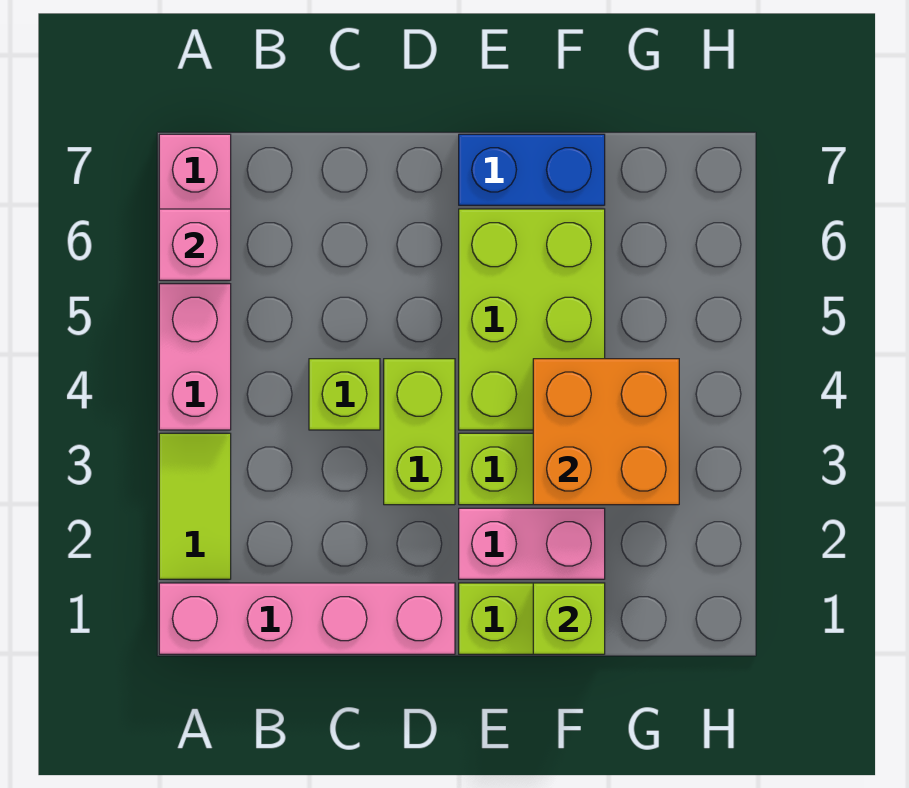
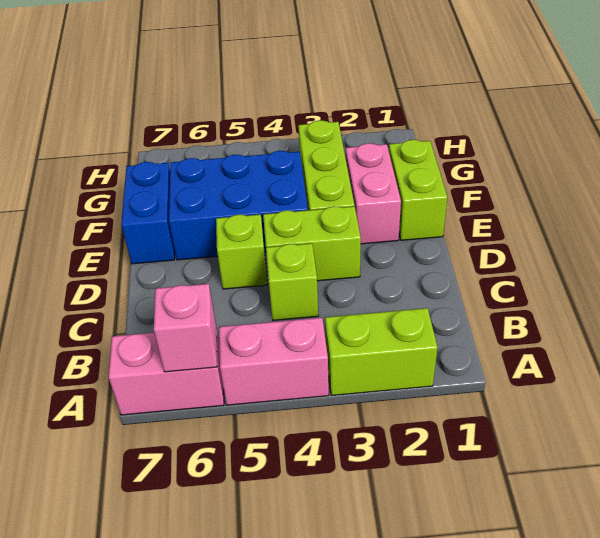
pink brick A1:D1 level 1 -> none
lime tile A2:A3 level 1 -> lime brick A2:A3 level 1
lime brick E4:F6 level 1 -> blue brick E4:F6 level 1
lime brick F1 level 2 -> lime brick D5 level 1
orange brick F3:G4 level 2 -> none

